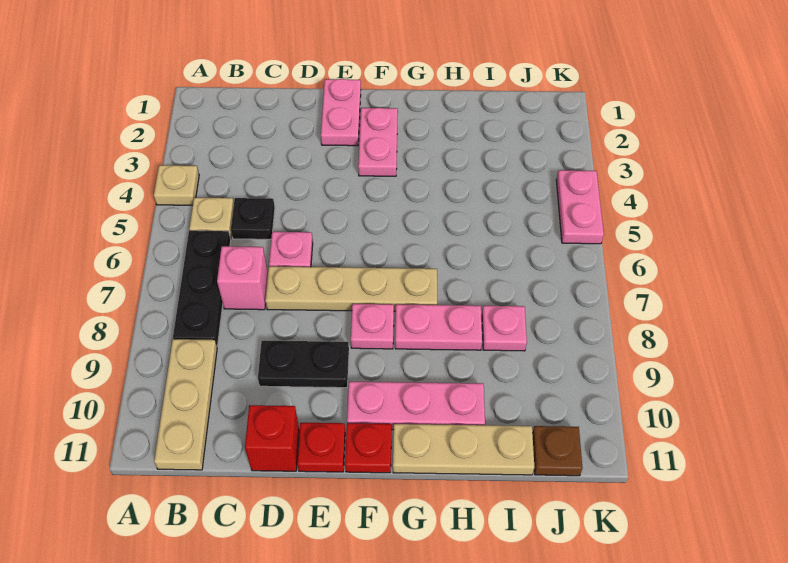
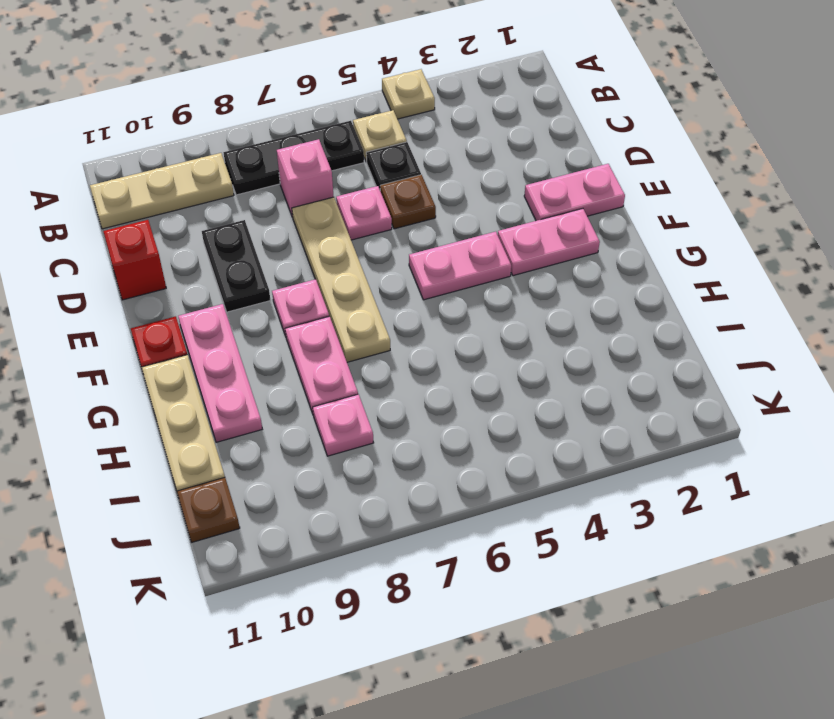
none -> brown plate D5 level 1
red plate E11 level 1 -> none
pink plate K4:K5 level 1 -> pink plate F4:F5 level 1

